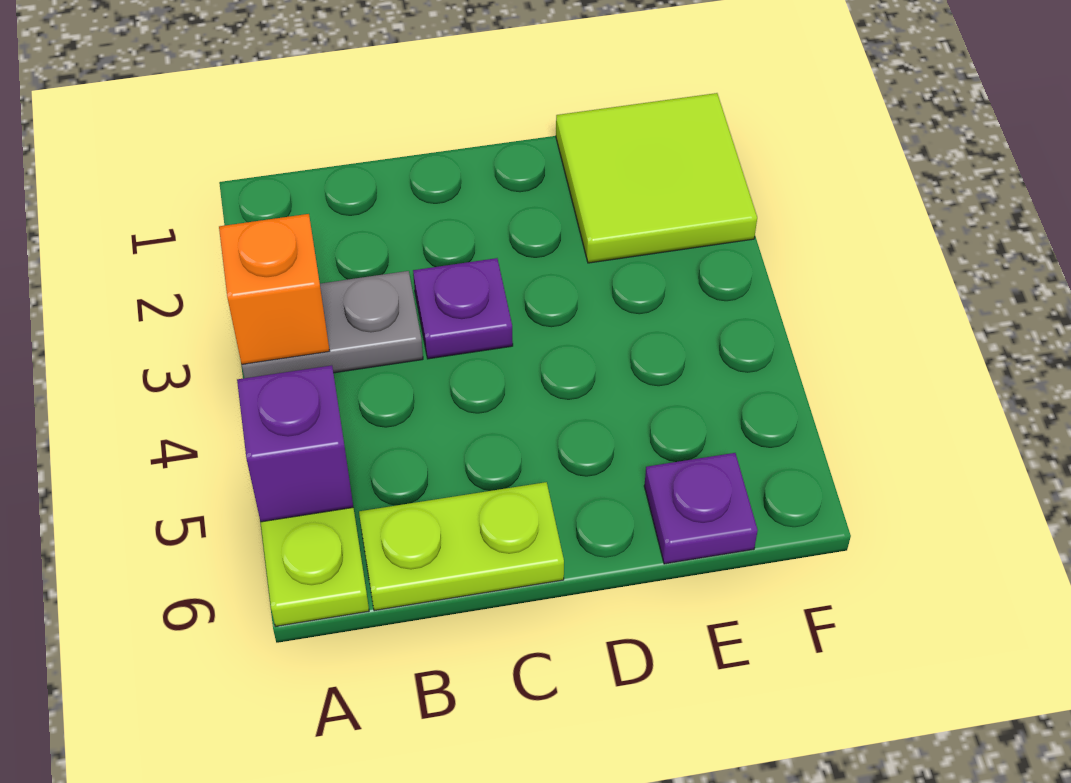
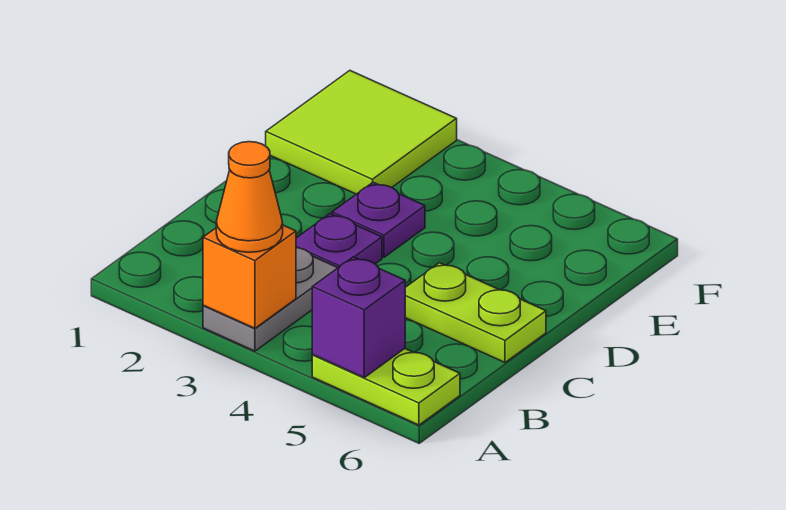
none -> orange cone A3 level 3
lime plate B6:C6 level 1 -> lime plate C5:C6 level 1
purple plate E6 level 1 -> purple plate D3 level 1

